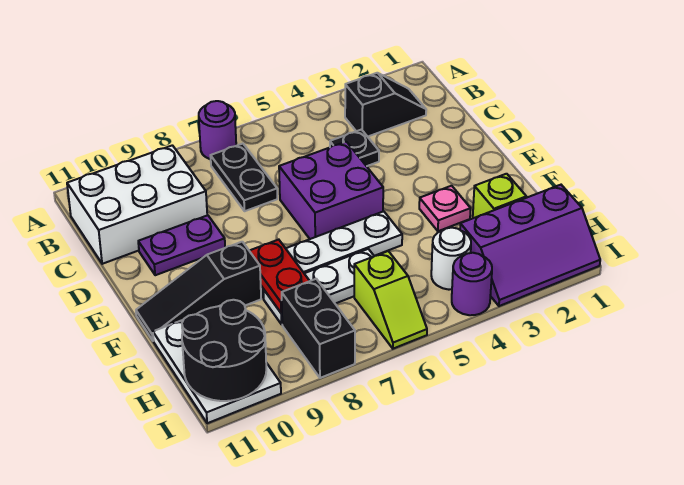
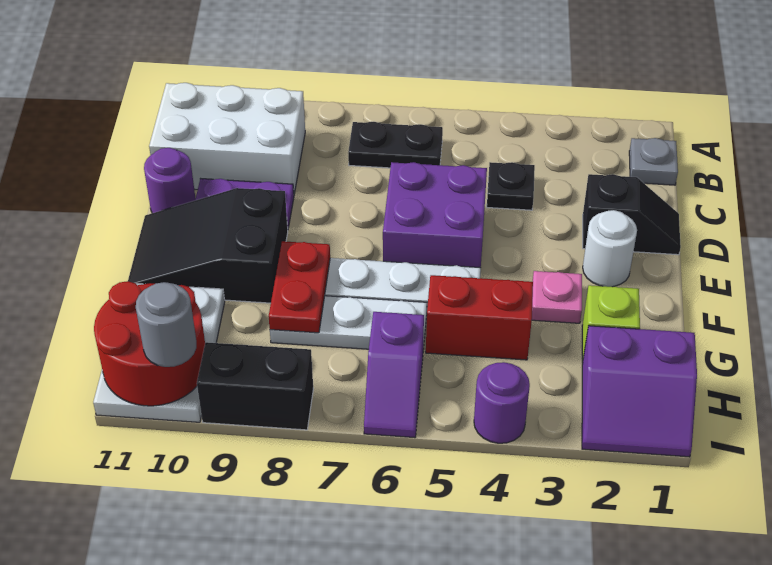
purple round brick A7 level 1 -> purple round brick D11 level 1
none -> grey plate B1 level 1
black slope B2:B3 level 1 top 3 -> black slope D1:D2 level 1 top 2
black plate B7:C7 level 1 -> black plate B6:B7 level 1
black slope F9:F11 level 1 top 9 -> black slope E9:F11 level 1 top 9
none -> red brick G4:G5 level 1
purple slope H1:I3 level 1 top H -> purple slope H1:I2 level 1 top H
white round brick H4 level 1 -> white round brick E2 level 1
lime slope H6:I6 level 1 top H -> purple slope H6:I6 level 1 top H
black brick H8:I8 level 1 -> black brick I8:I9 level 1
black round brick H10:I11 level 2 -> red round brick H10:I11 level 2
none -> grey round brick I10 level 3

